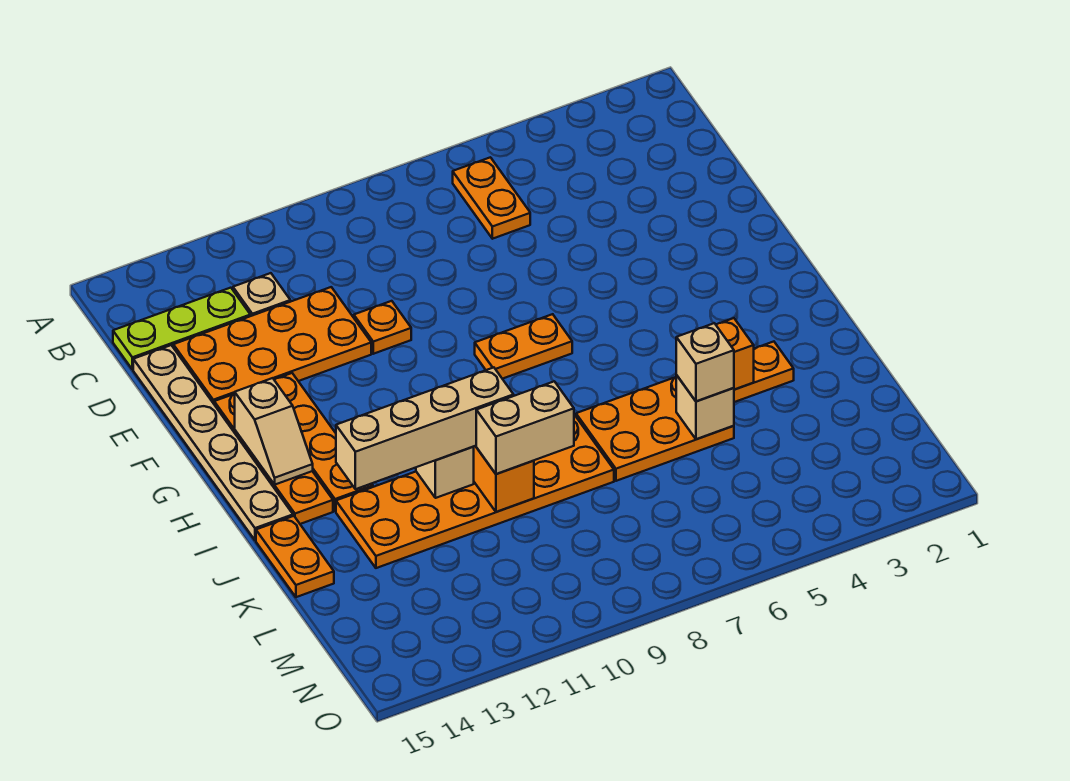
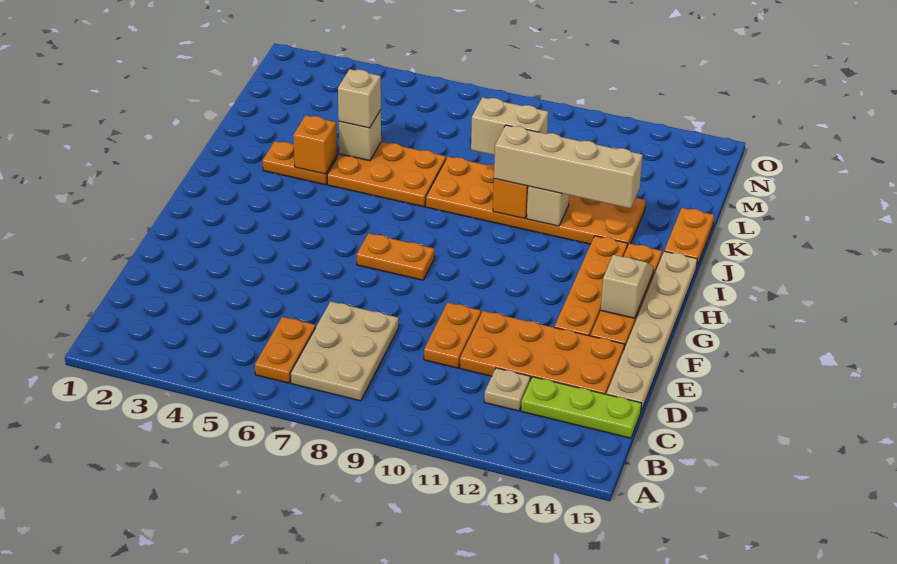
none -> tan plate B7:D8 level 1
orange plate E10 level 1 -> orange plate D10:E10 level 1

